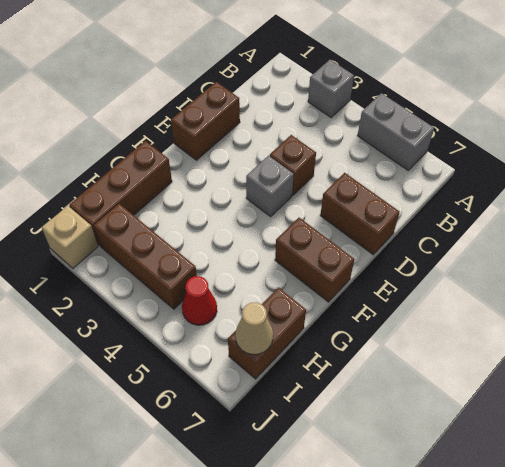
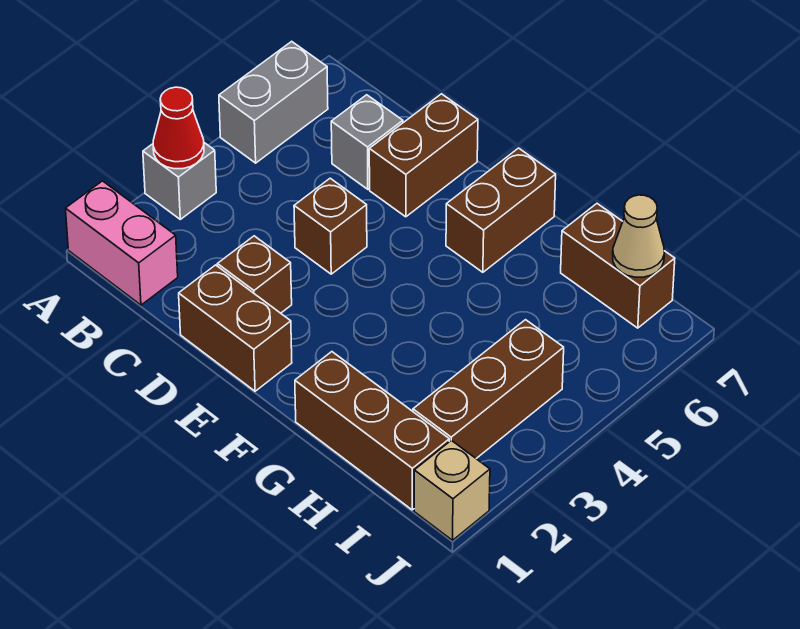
none -> pink brick A1:B1 level 1
none -> brown brick D2 level 1
grey brick E4 level 1 -> grey brick C6 level 1
red cone I5 level 1 -> red cone A3 level 2

